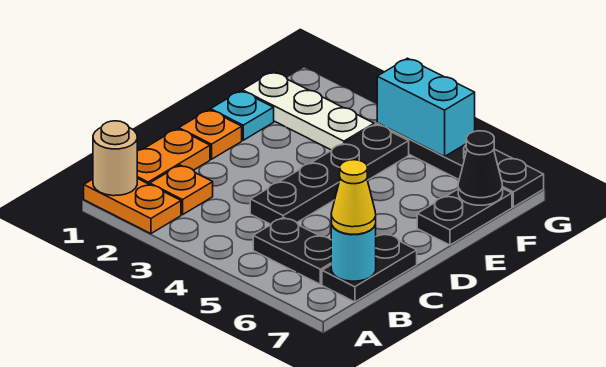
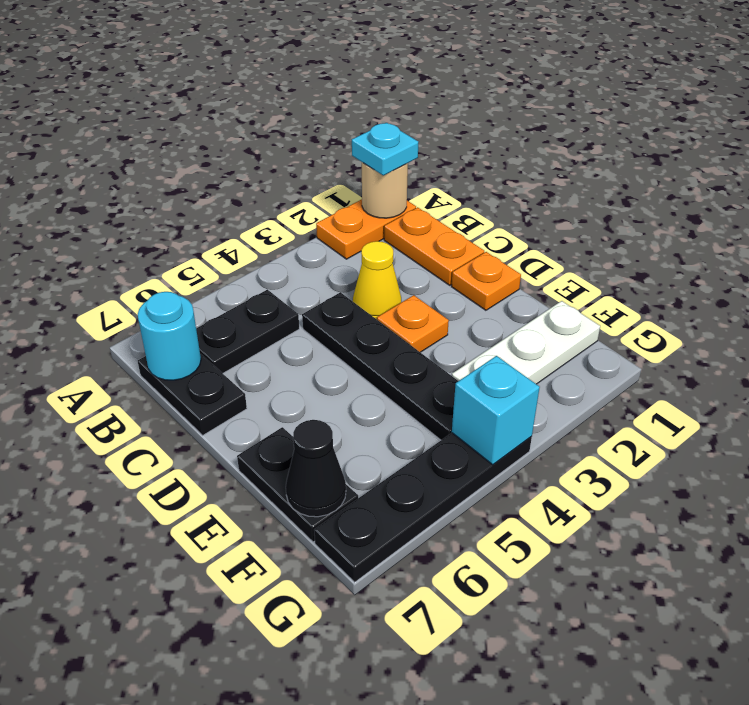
orange plate B2 level 1 -> orange plate D3 level 1
yellow cone B7 level 3 -> yellow cone C3 level 1
cyan plate E1 level 1 -> cyan plate A1 level 3
cyan brick G4:G5 level 2 -> cyan brick G4 level 2

